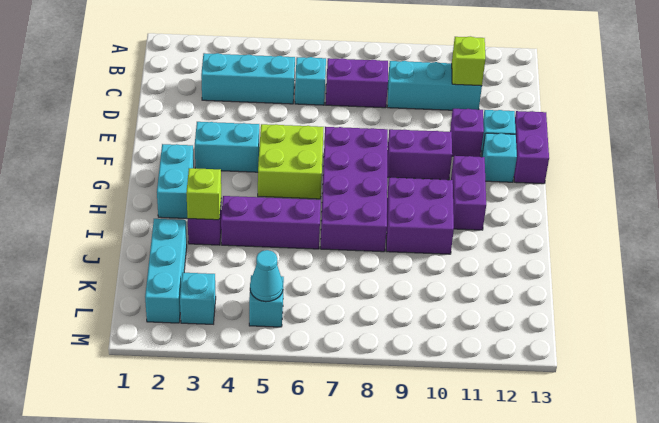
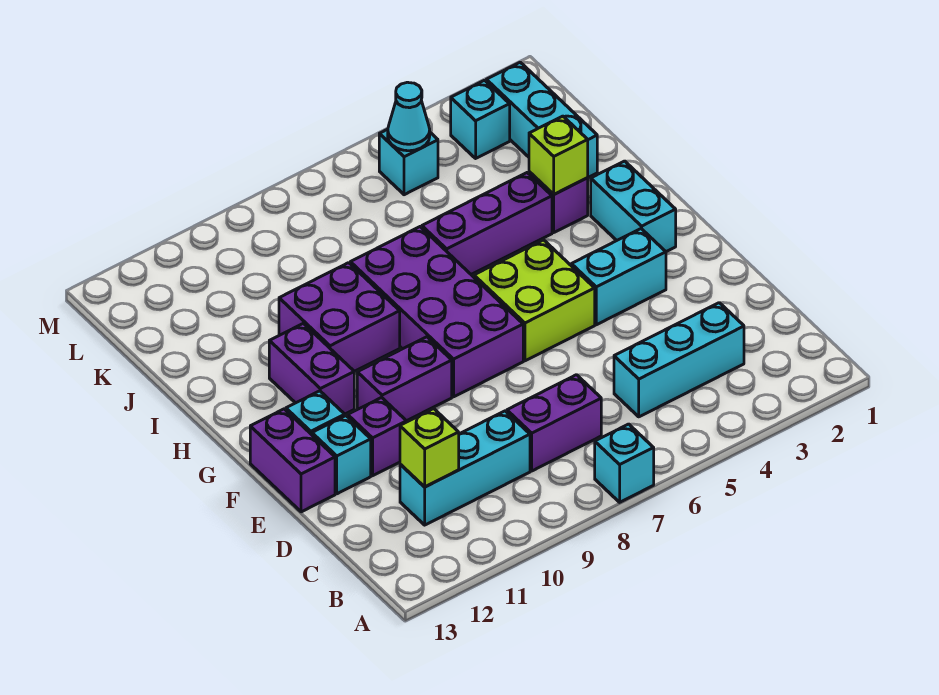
cyan brick C6 level 1 -> cyan brick A7 level 1

